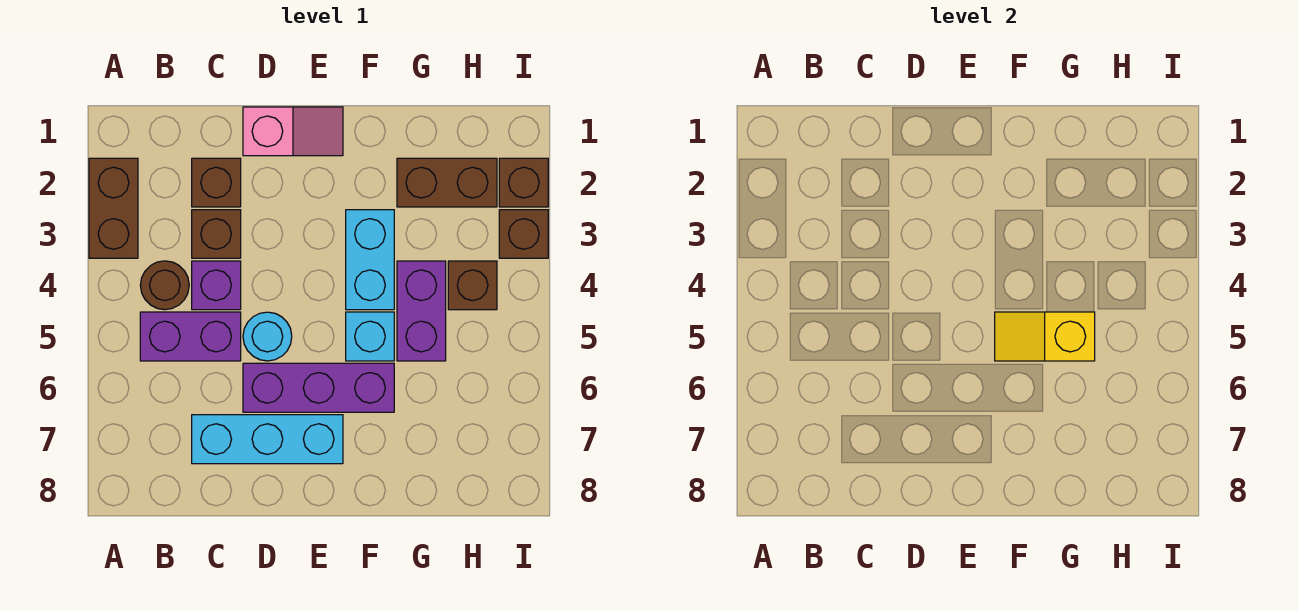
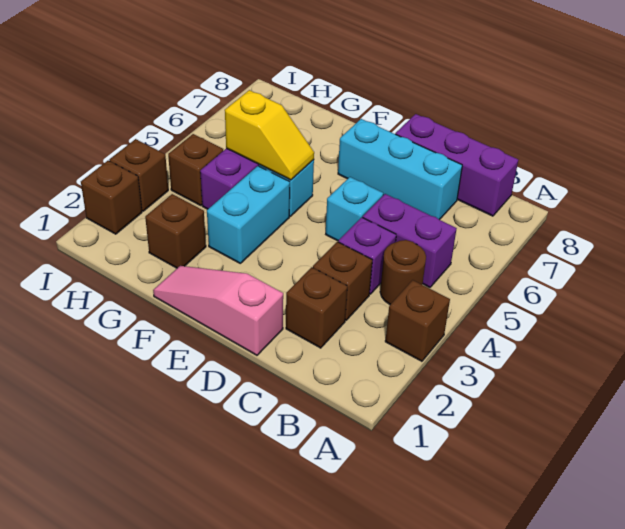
brown brick A2:A3 level 1 -> brown brick A3 level 1
pink slope D1:E1 level 1 top D -> pink slope D1:F1 level 1 top D
cyan round brick D5 level 1 -> cyan brick D5 level 1
purple brick D6:F6 level 1 -> purple brick B8:D8 level 1
brown brick G2:H2 level 1 -> brown brick G2 level 1

